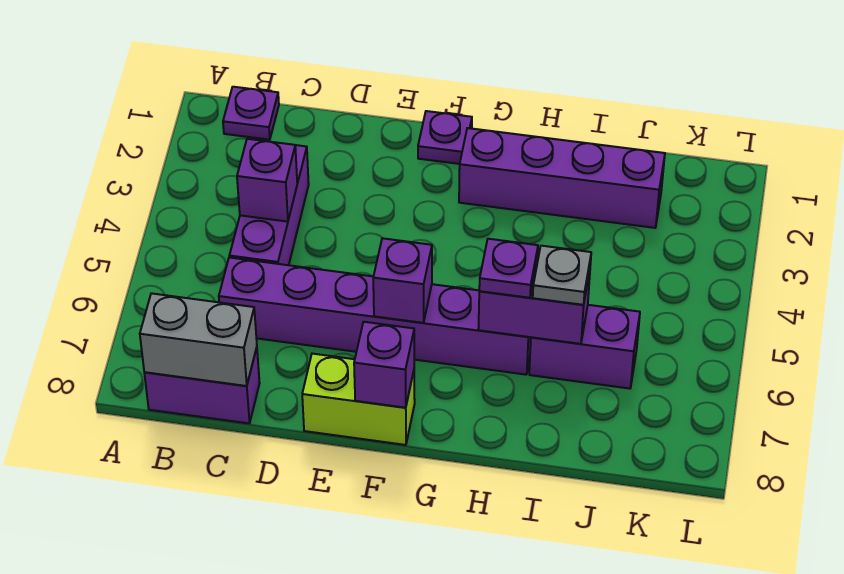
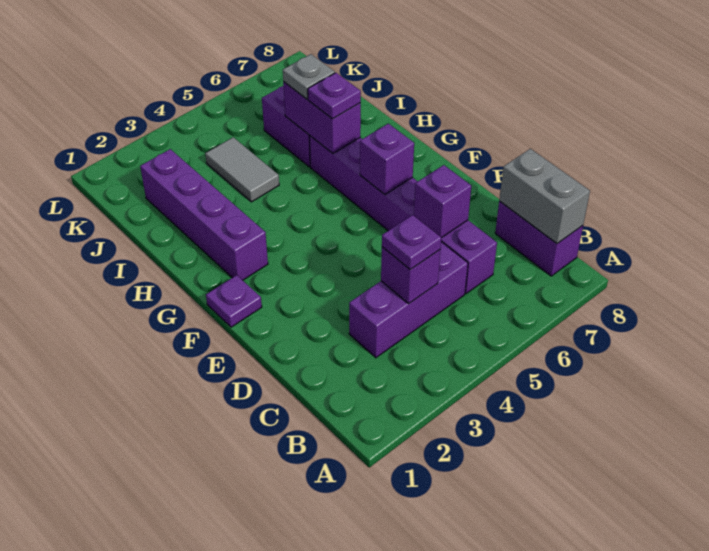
purple plate B1 level 1 -> purple plate C4 level 3
lime brick E8:F8 level 1 -> none
purple brick F8 level 2 -> purple brick D6 level 2
none -> grey tile I4:J4 level 1

